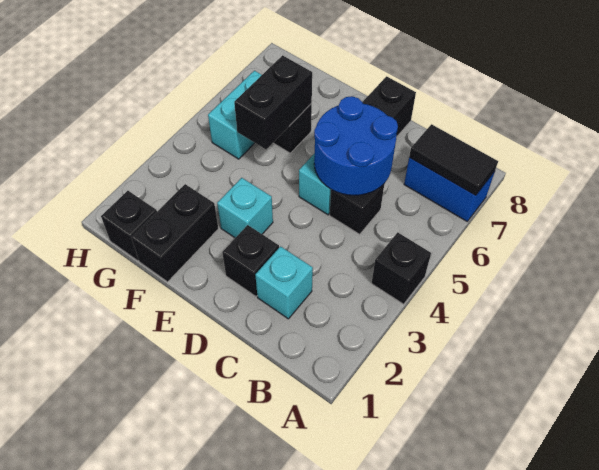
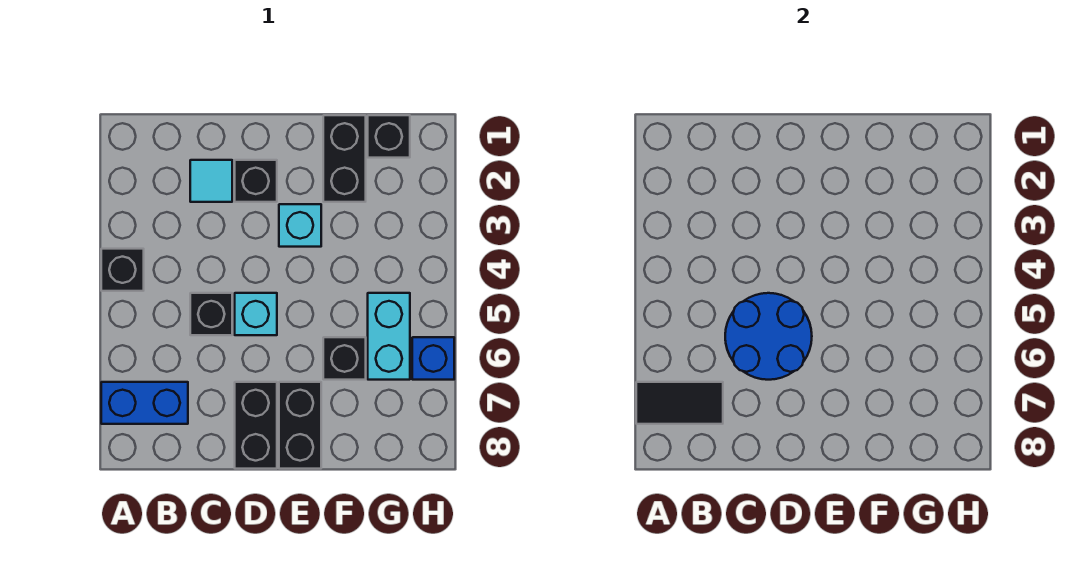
cyan brick C2 level 1 -> cyan tile C2 level 1
black brick F5:F6 level 2 -> black brick E7:E8 level 1
none -> blue brick H6 level 1

